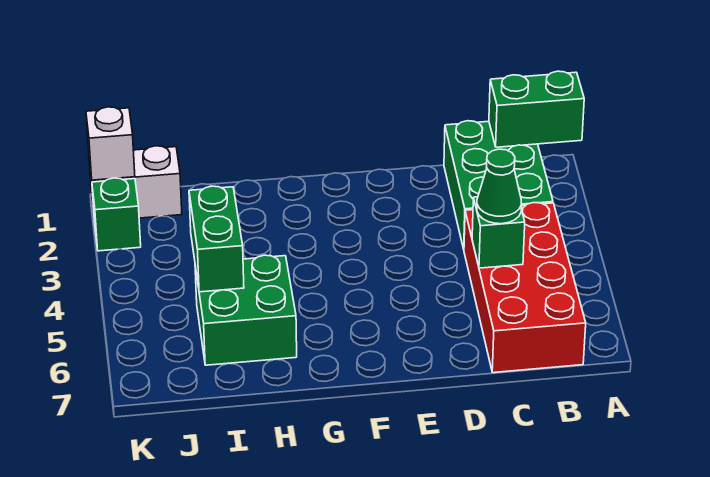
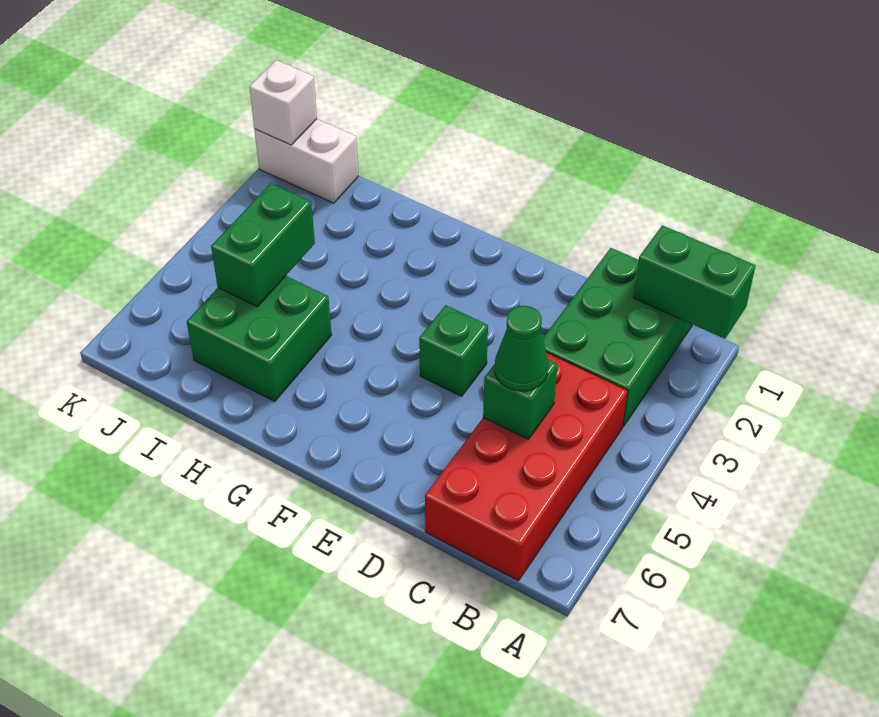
green brick K2 level 1 -> green brick E4 level 1

